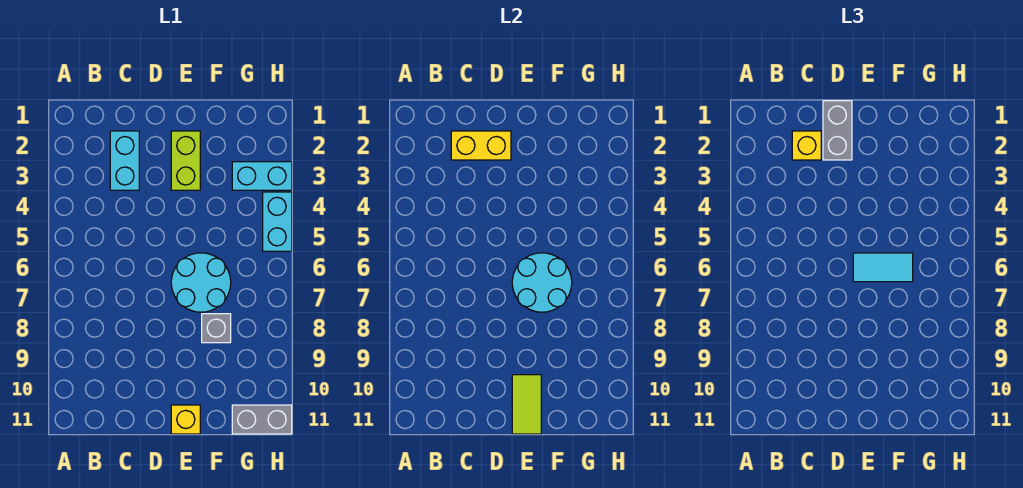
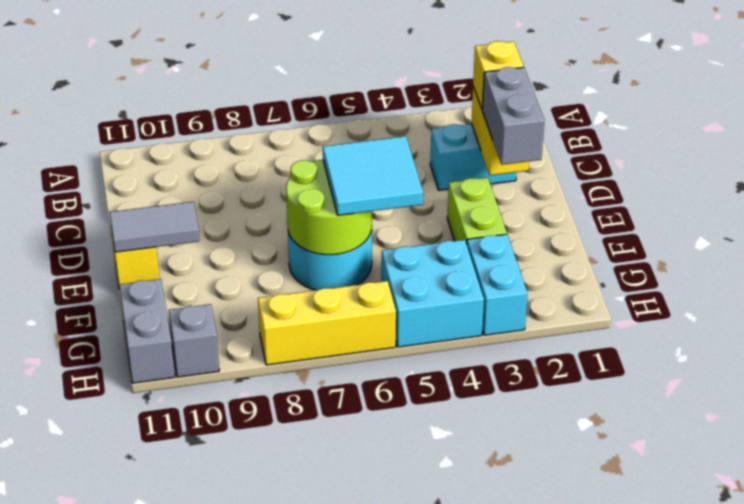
grey brick D1:D2 level 3 -> grey brick D2:E2 level 3
lime brick E2:E3 level 1 -> lime brick E3:F3 level 1
cyan round brick E6:F7 level 2 -> lime round brick E6:F7 level 2
cyan tile E6:F6 level 3 -> cyan tile E5:F6 level 3
lime tile E10:E11 level 2 -> grey tile E10:E11 level 2
grey brick F8 level 1 -> grey brick H10 level 1
cyan brick H4:H5 level 1 -> cyan brick G4:H5 level 1
none -> yellow brick H6:H8 level 1

